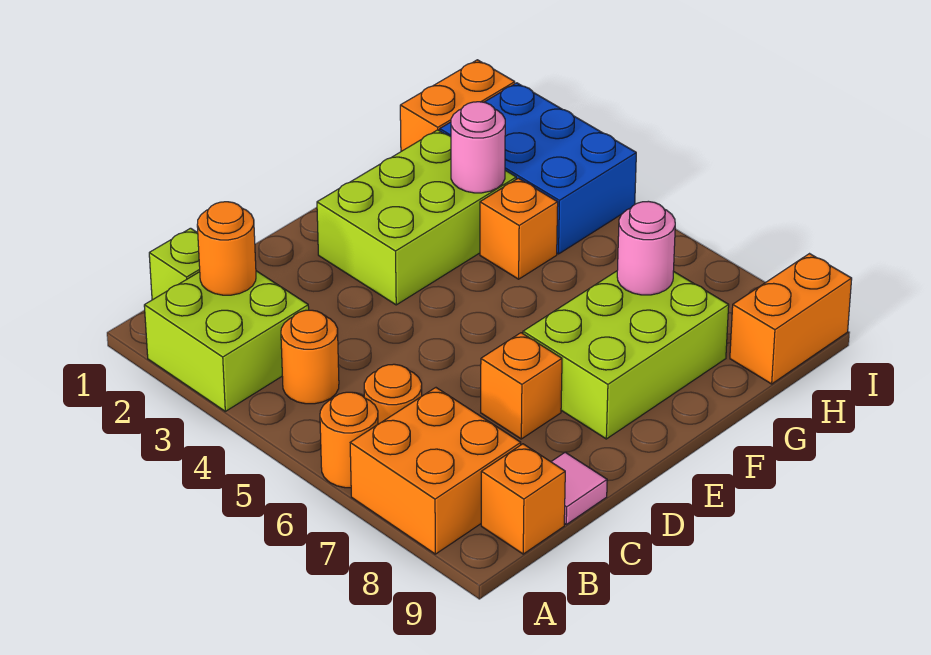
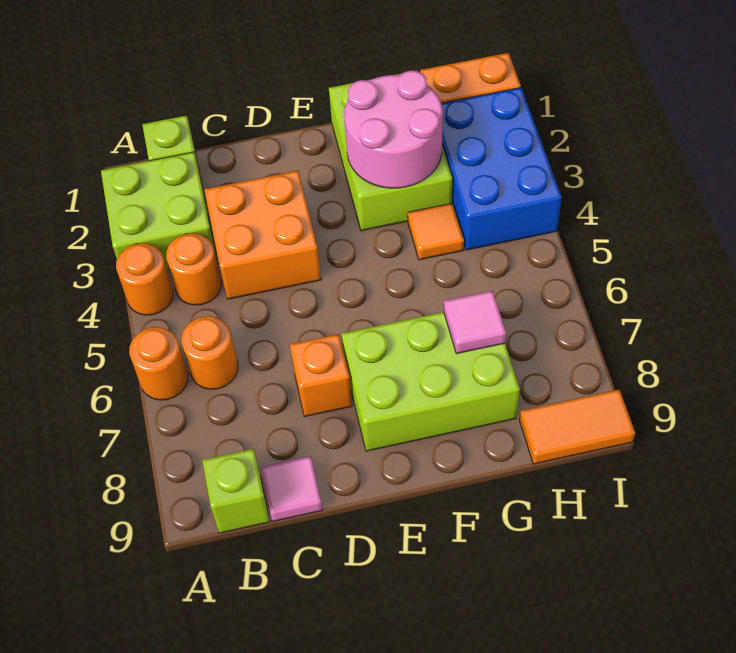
orange brick A7:B8 level 1 -> orange brick C3:D4 level 1
orange round brick B2 level 2 -> orange round brick A4 level 1
orange brick B9 level 1 -> lime brick B9 level 1
lime brick E2:G3 level 1 -> lime brick F1:G3 level 1
pink round brick G3 level 2 -> pink round brick F2:G3 level 2
orange brick G4 level 1 -> orange tile G4 level 1
pink round brick G7 level 2 -> pink tile G7 level 2
orange brick H9:I9 level 1 -> orange tile H9:I9 level 1

